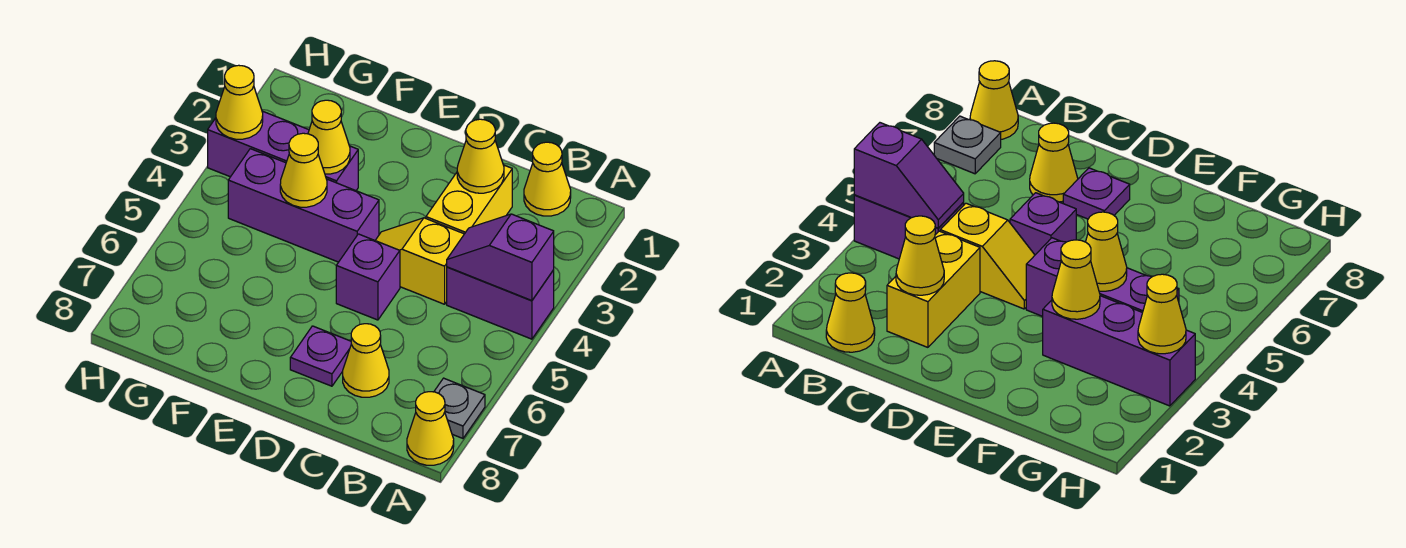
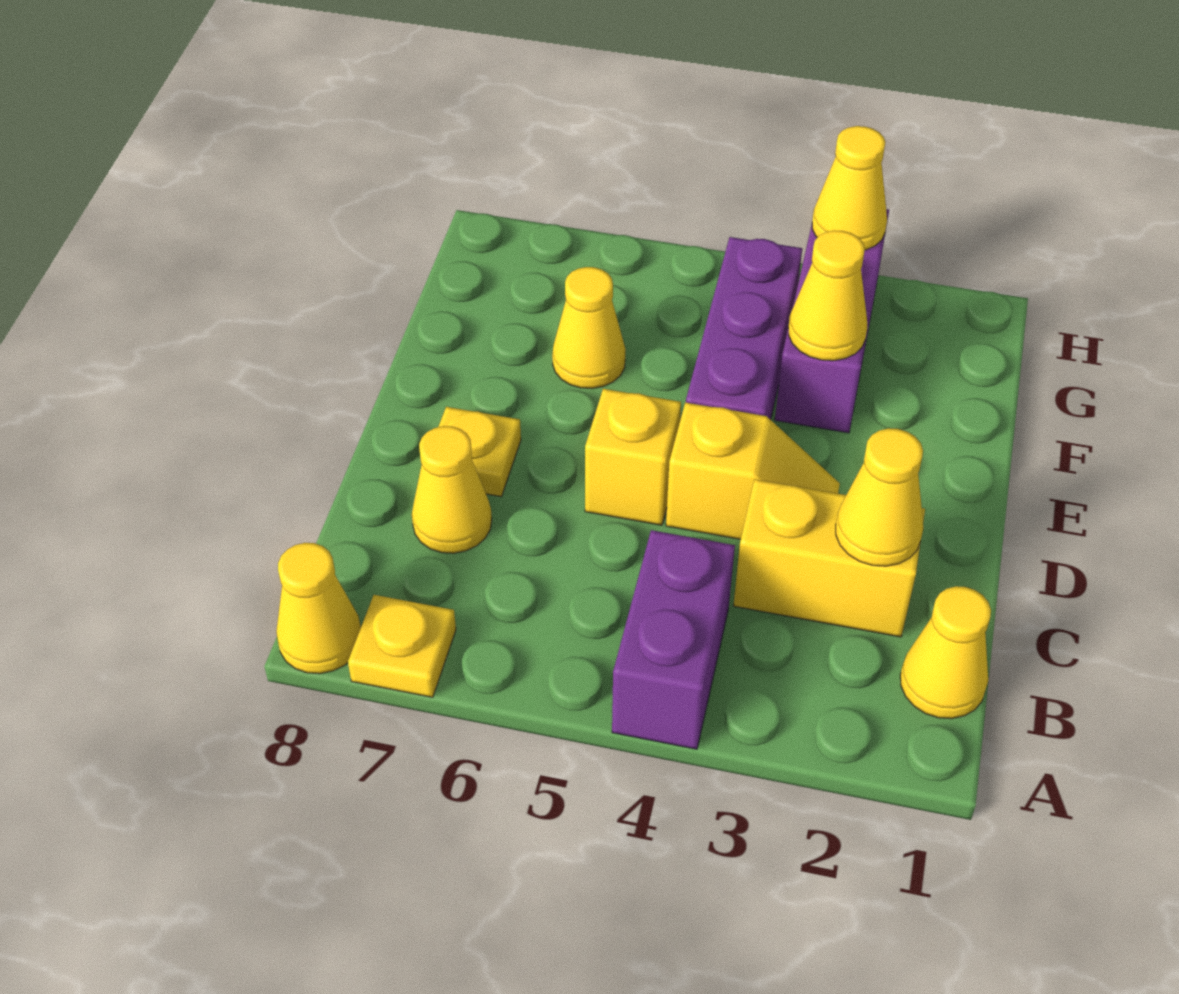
purple slope A4:B4 level 2 top A -> none
grey plate A7 level 1 -> yellow plate A7 level 1
yellow slope C4:D4 level 1 top C -> yellow slope D3:D4 level 1 top 4
purple brick D5 level 1 -> yellow brick D5 level 1
purple plate D7 level 1 -> yellow plate D7 level 1
yellow cone F4 level 2 -> yellow cone F6 level 1

